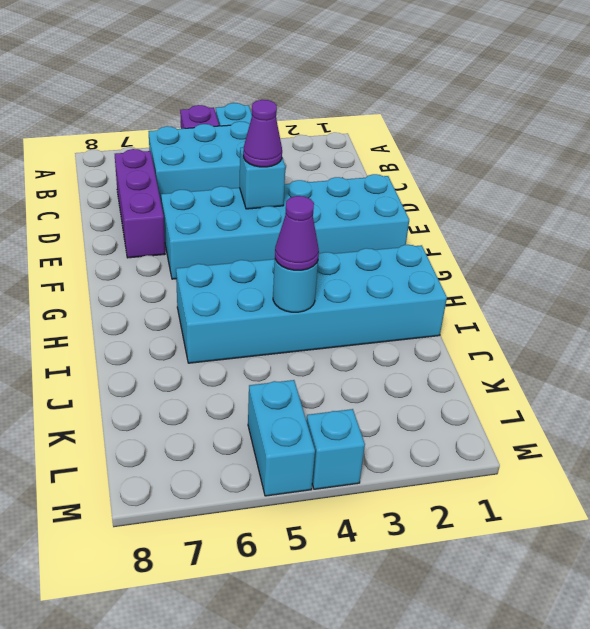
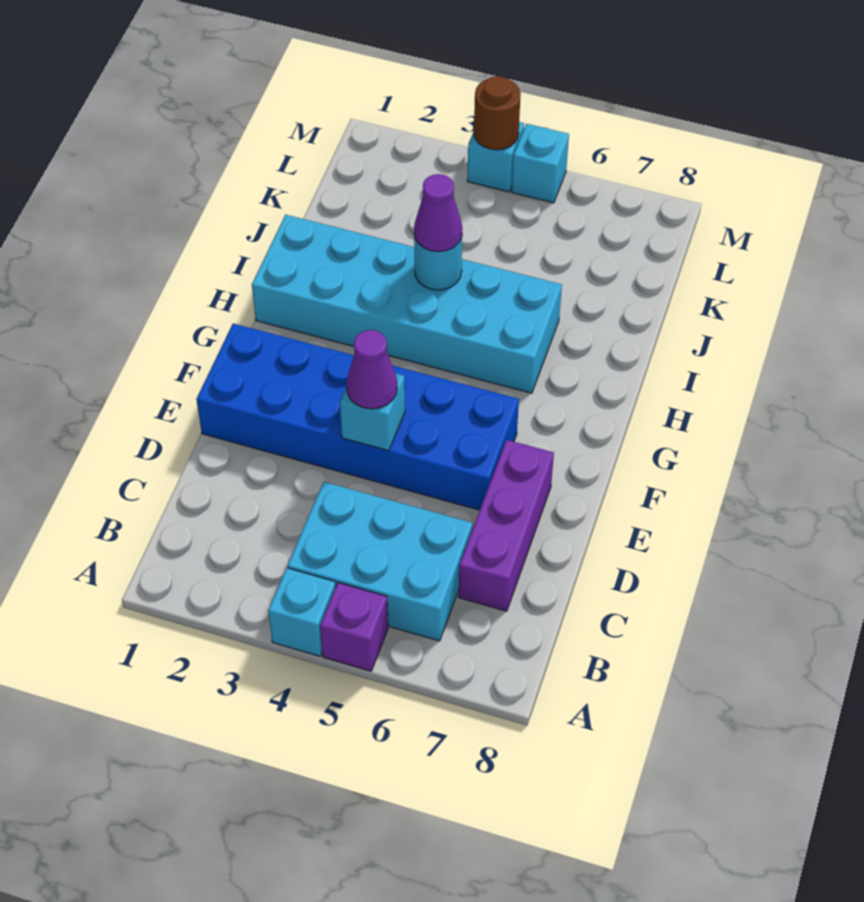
cyan brick E1:F6 level 1 -> blue brick E1:F6 level 1
cyan brick L5:M5 level 1 -> cyan brick M5 level 1
none -> brown round brick M4 level 2

